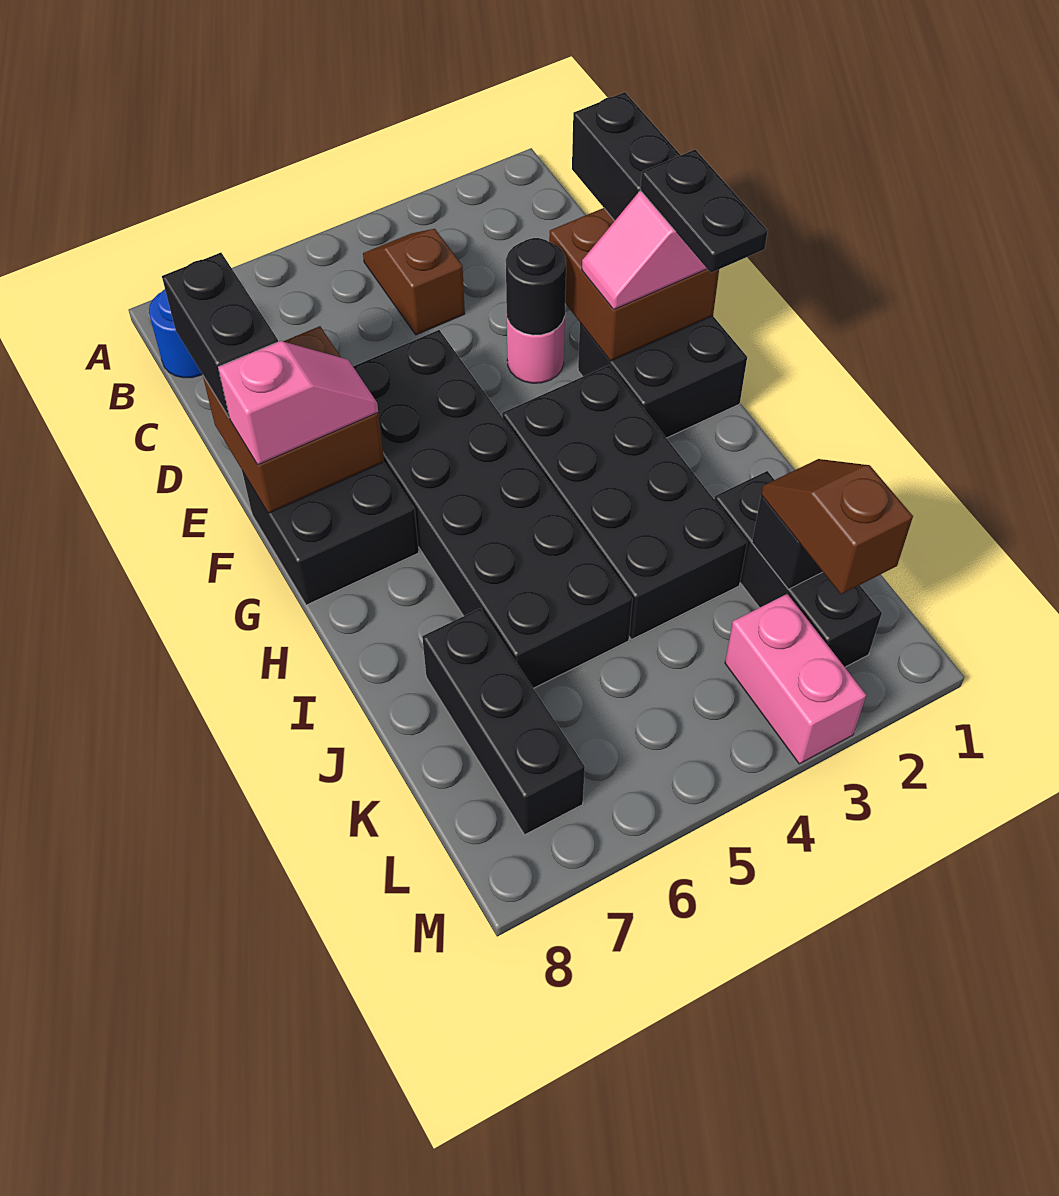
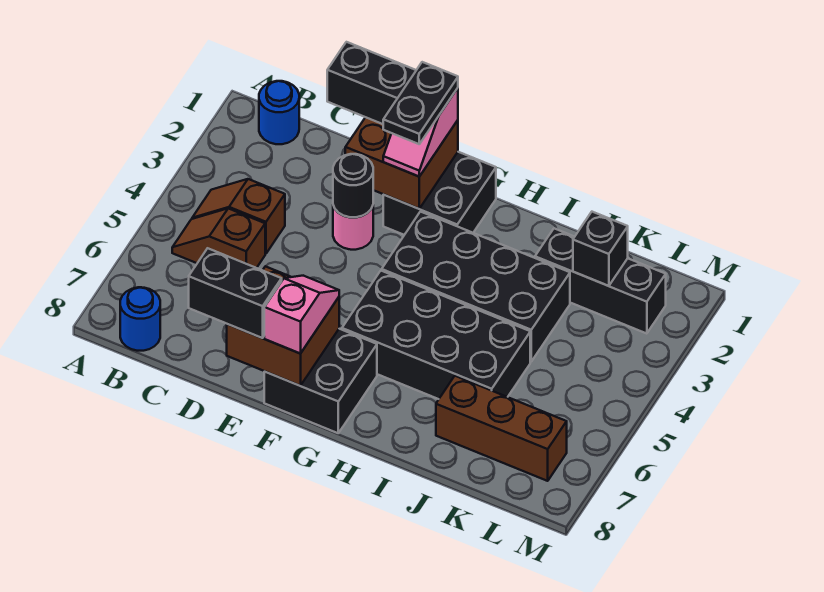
none -> blue round brick B1 level 1
black brick E5:J6 level 1 -> black brick G5:J6 level 1
black plate F1:G1 level 4 -> black plate F1:F2 level 4
black brick J7:L7 level 1 -> brown brick J7:L7 level 1
brown slope K2:L2 level 3 top L -> brown slope B5:C5 level 1 top C
pink brick L3:M3 level 1 -> none

